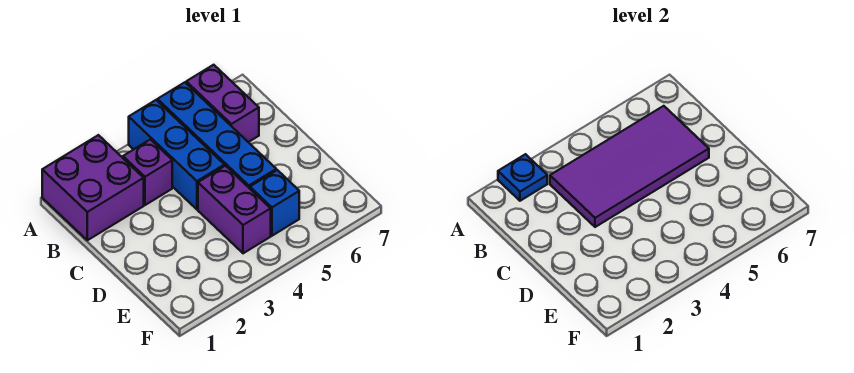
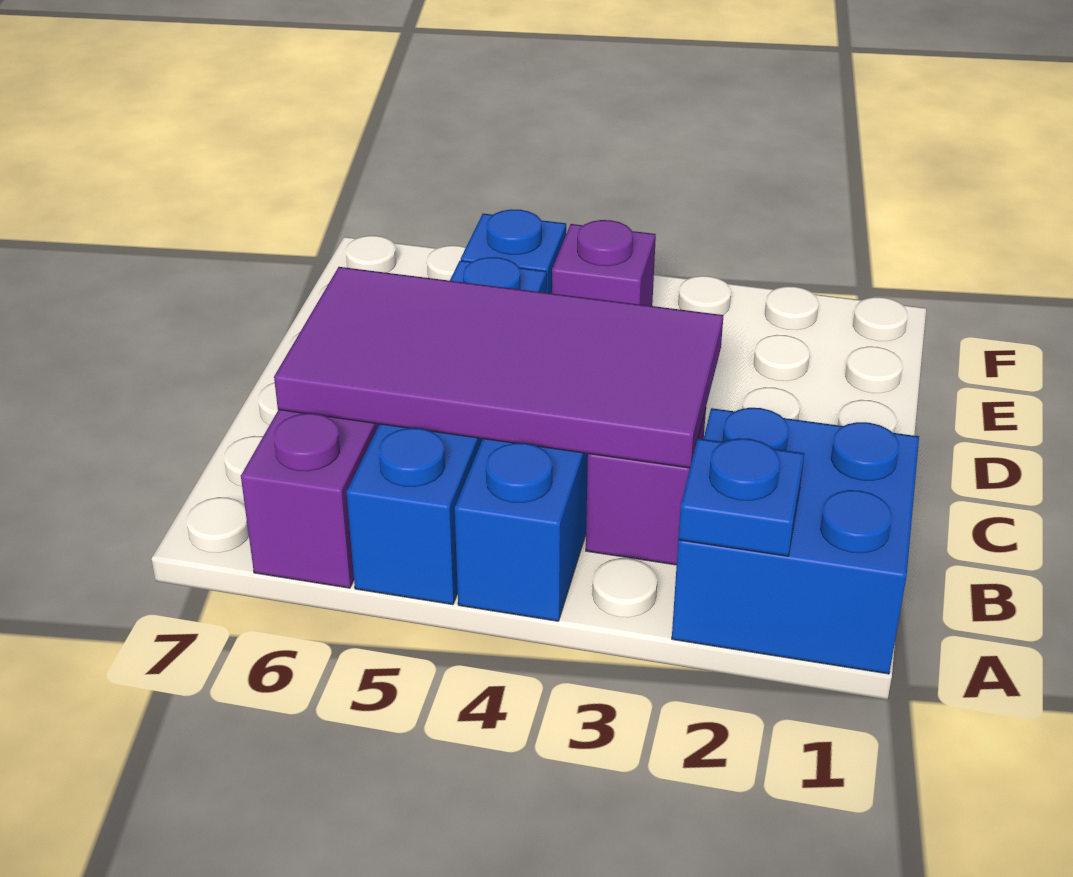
purple brick A1:B2 level 1 -> blue brick A1:B2 level 1
purple brick D4:E4 level 1 -> purple brick E4 level 1

